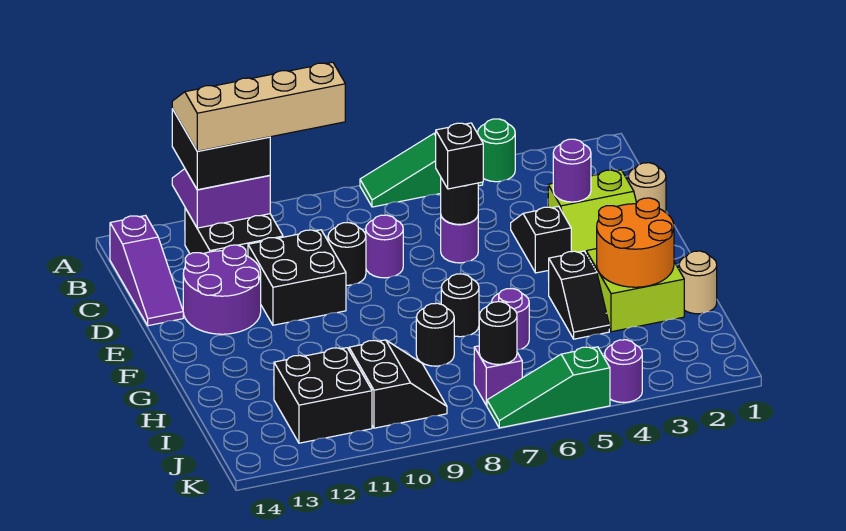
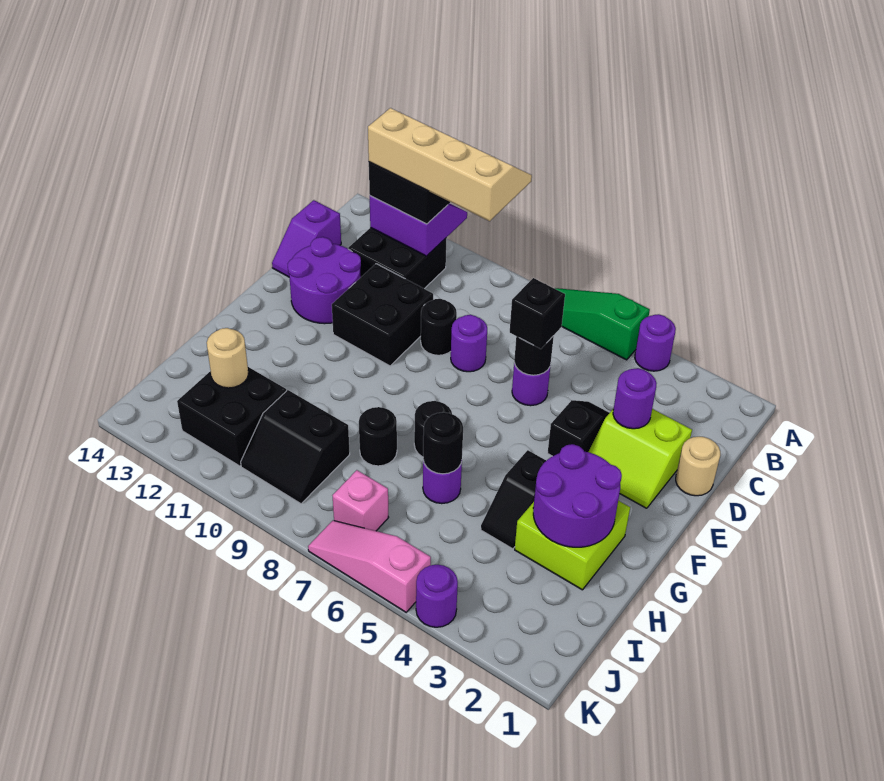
green round brick A4 level 1 -> purple round brick A4 level 1
purple slope B14:D14 level 1 top B -> purple slope C14:D14 level 1 top C
orange round brick G2:H3 level 2 -> purple round brick G2:H3 level 2
tan round brick H1 level 1 -> tan round brick I12 level 2
black slope I9:J10 level 1 top 10 -> black slope I9:J10 level 1 top I
purple brick J7 level 1 -> pink brick J7 level 1
black round brick J7 level 2 -> black round brick H6 level 2
green slope K5:K7 level 1 top 5 -> pink slope K5:K7 level 1 top 5

